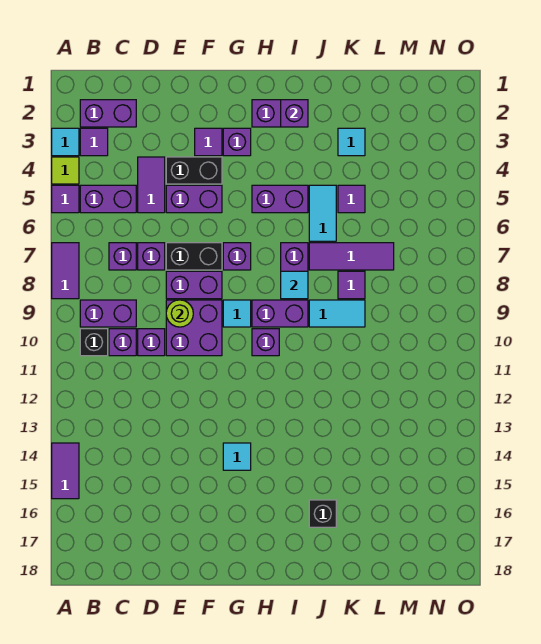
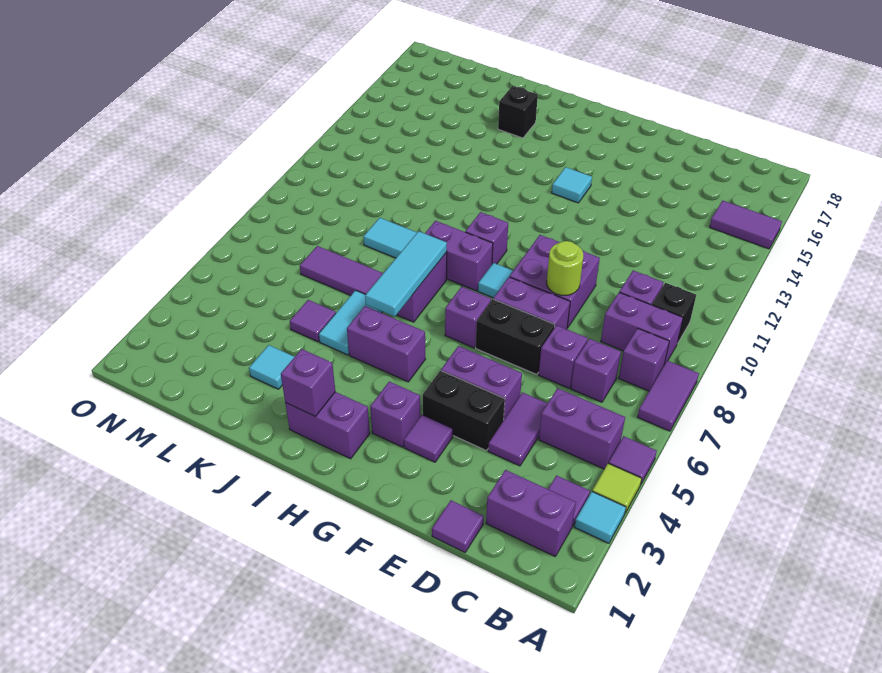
purple tile A14:A15 level 1 -> purple tile A15:B15 level 1
purple brick D10 level 1 -> purple brick B8 level 1
cyan tile I8 level 2 -> cyan tile I6:I8 level 2
purple tile K8 level 1 -> purple tile D1 level 1

